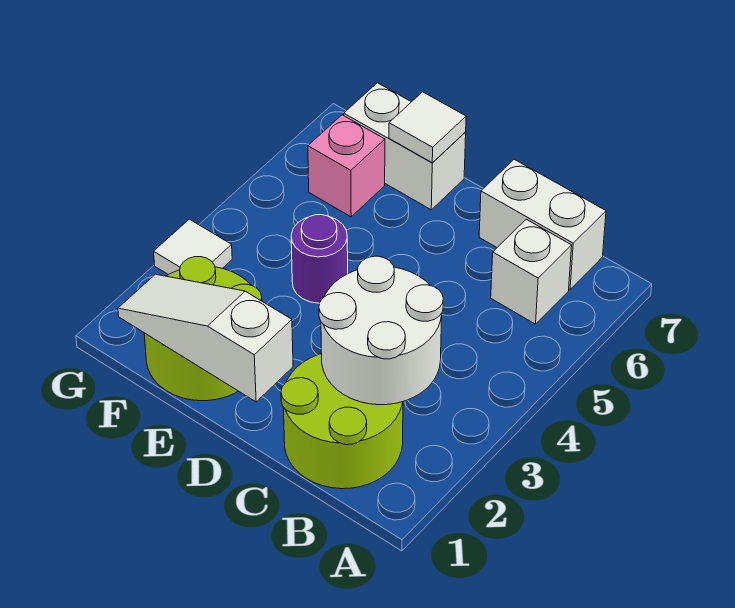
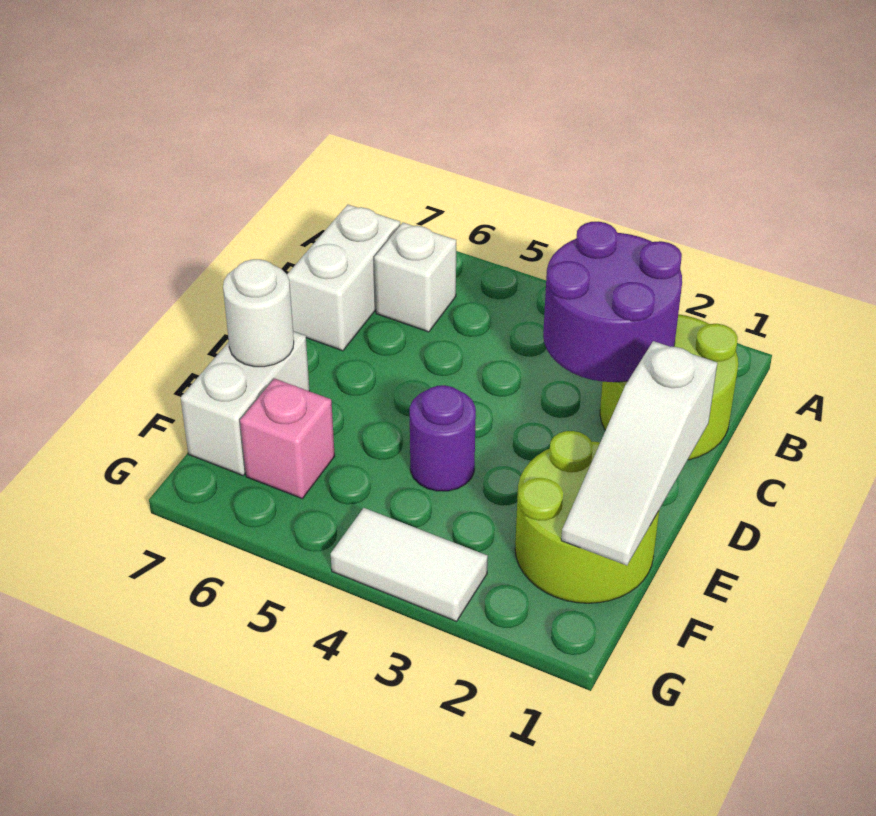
white round brick B2:C3 level 2 -> purple round brick B2:C3 level 2
white tile E7 level 2 -> white round brick E7 level 2
white tile G3 level 1 -> white tile G3:G4 level 1

